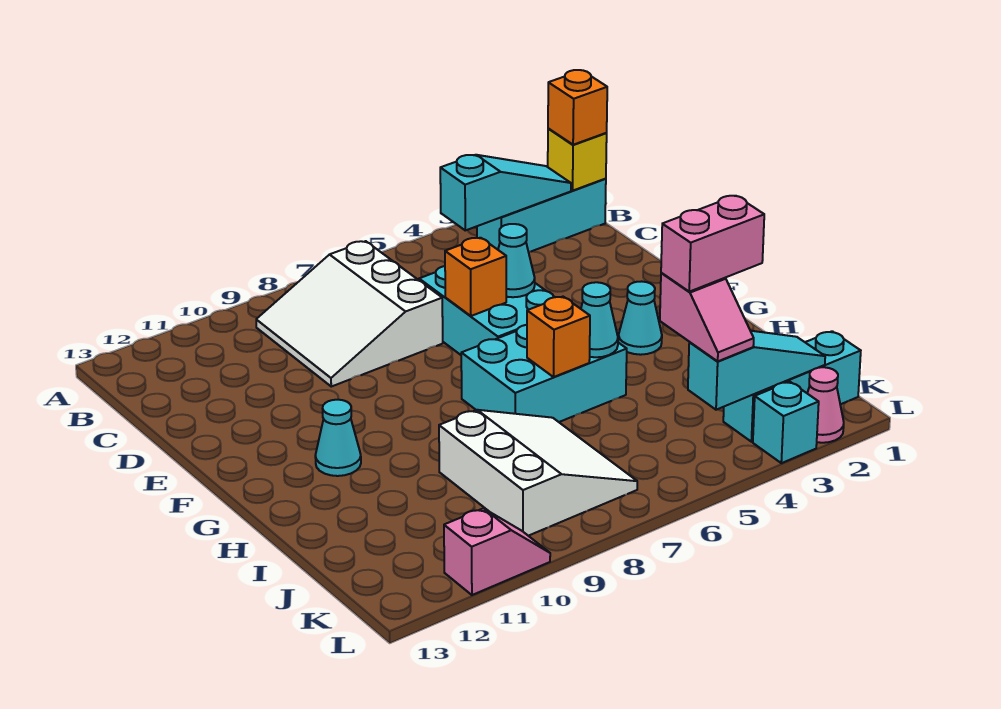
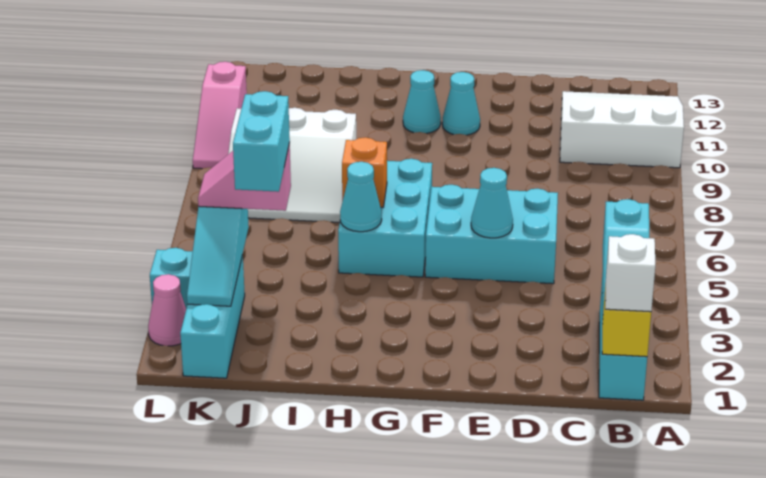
orange brick B1 level 3 -> white brick B1 level 3
white slope B7:D9 level 1 top 7 -> white slope A10:C12 level 1 top 10
orange brick E6 level 2 -> none
cyan cone G3 level 1 -> cyan cone F11 level 1
pink brick J3:J4 level 4 -> cyan brick J3:J4 level 4
pink slope L10:L11 level 1 top 11 -> pink slope L9:L11 level 1 top 11

